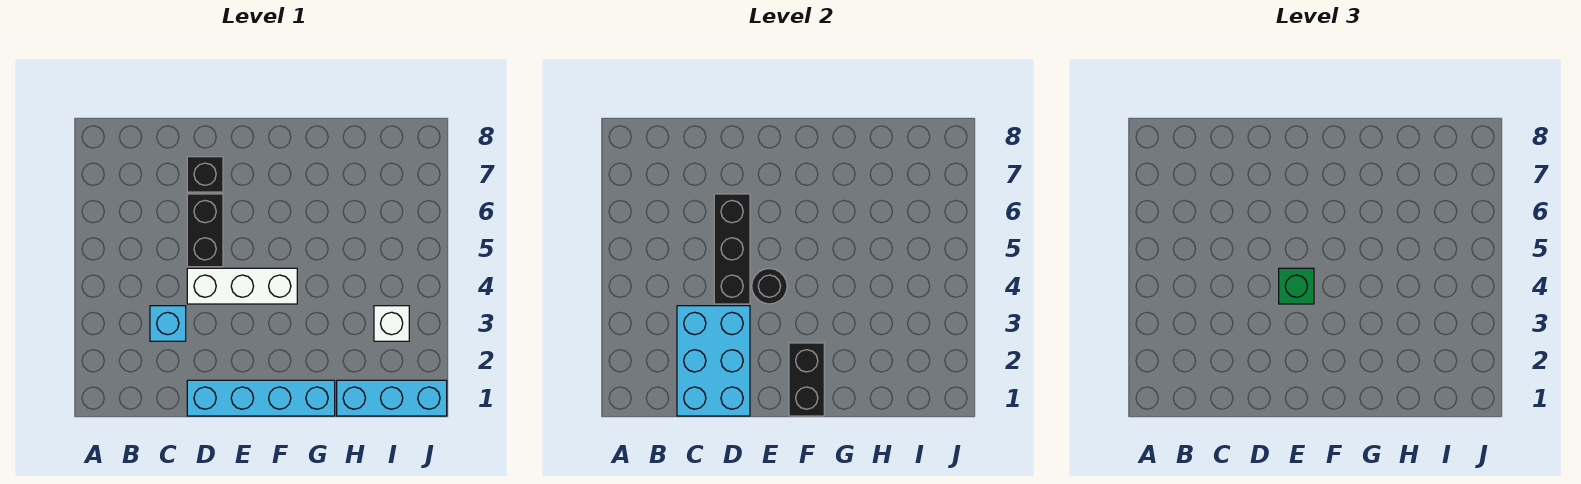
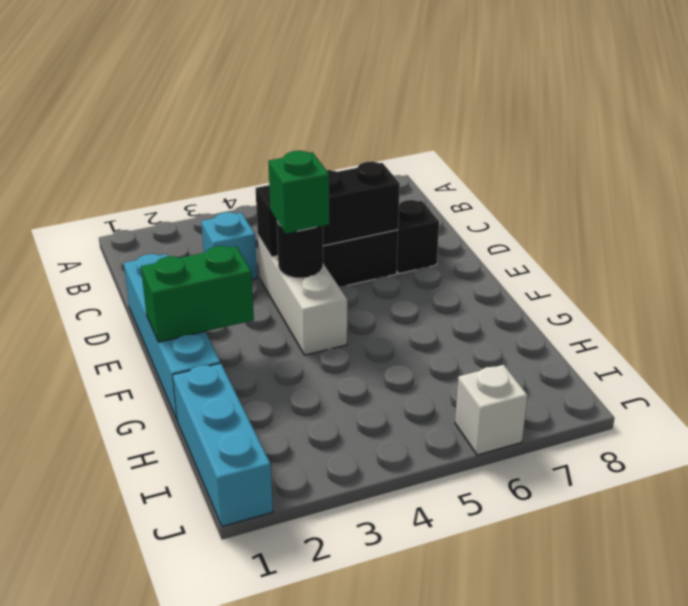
cyan brick C1:D3 level 2 -> none
black brick F1:F2 level 2 -> green brick F1:F2 level 2
white brick I3 level 1 -> white brick J6 level 1

